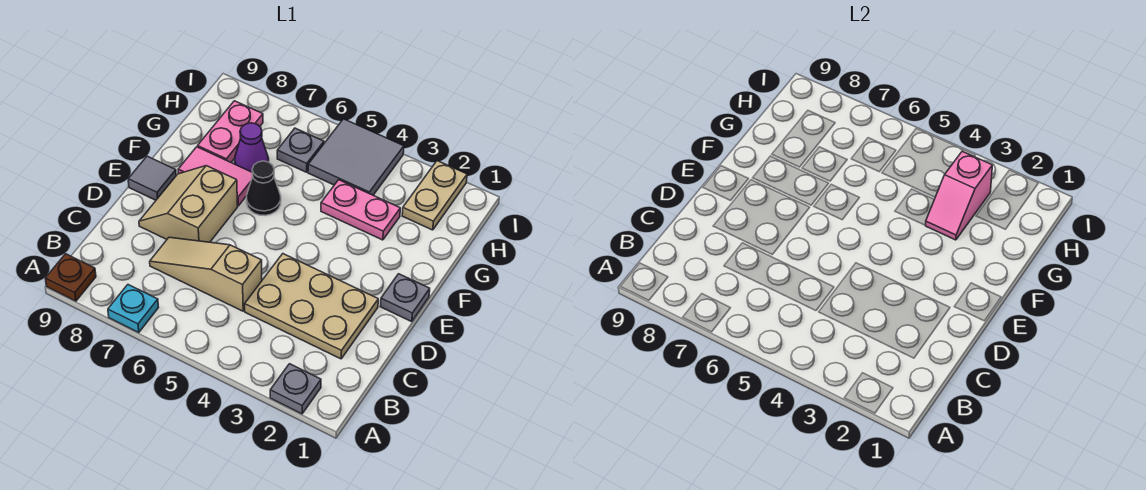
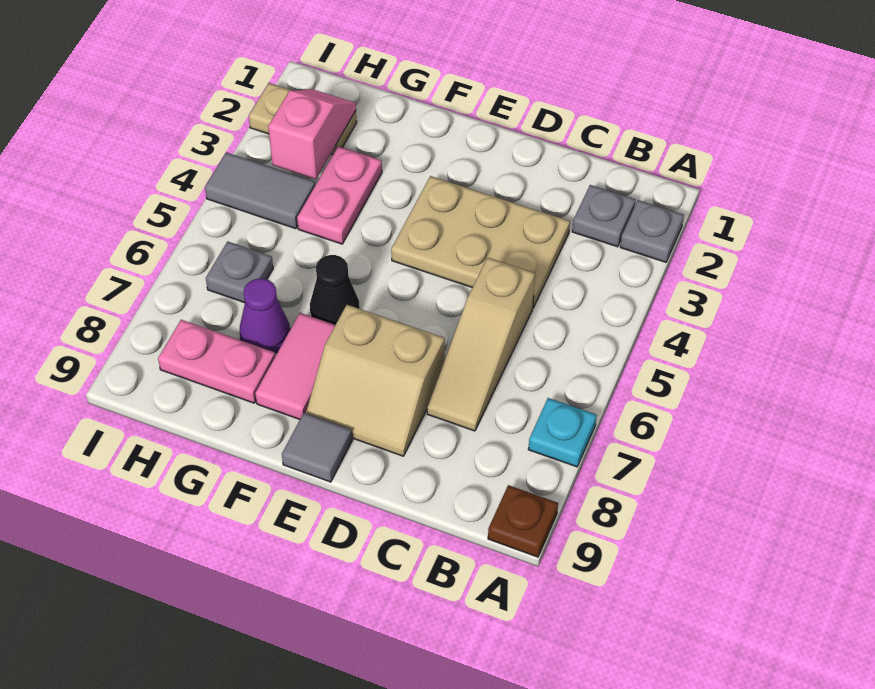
tan plate C2:D4 level 1 -> tan plate C3:E4 level 1
grey plate E1 level 1 -> grey plate B2 level 1
pink slope G3:H3 level 2 top H -> pink slope H2:H3 level 2 top 3
grey tile H4:I5 level 1 -> grey tile H4:I4 level 1

